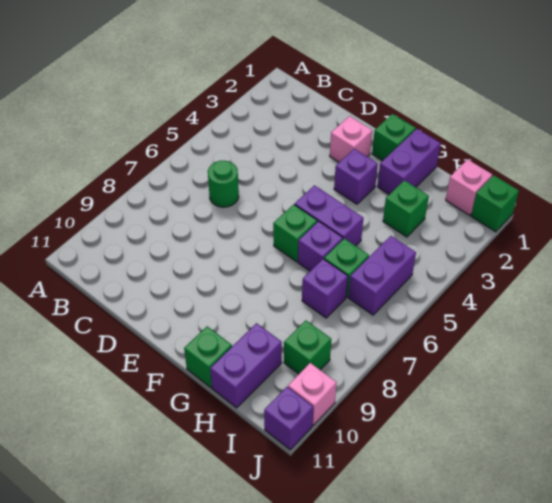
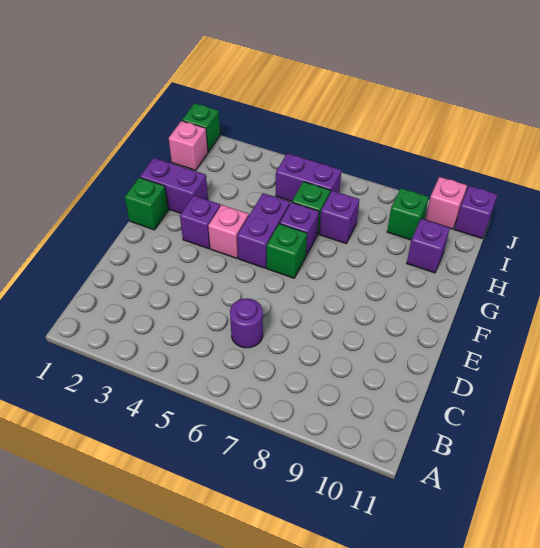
green round brick C6 level 1 -> purple round brick C6 level 1
pink brick E2 level 1 -> pink brick F4 level 1
green brick G11 level 1 -> none
green brick H3 level 1 -> none
purple brick H10:H11 level 1 -> purple brick H10 level 1

